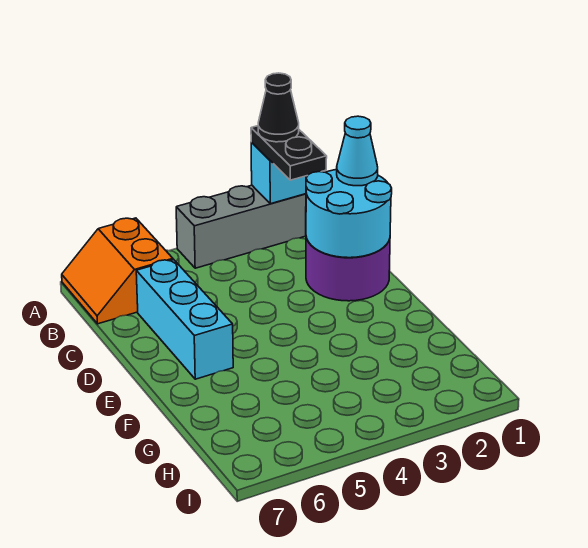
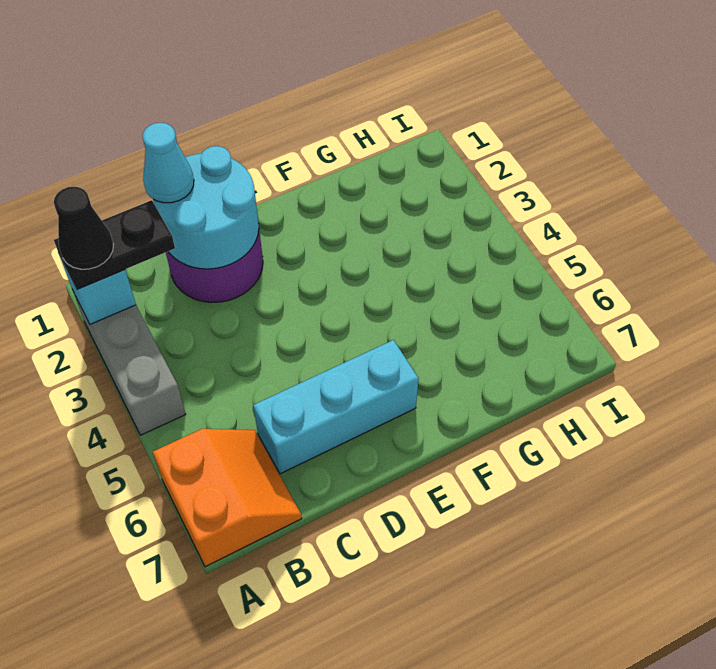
orange slope A6:B7 level 1 top 6 -> orange slope A6:B7 level 1 top A

